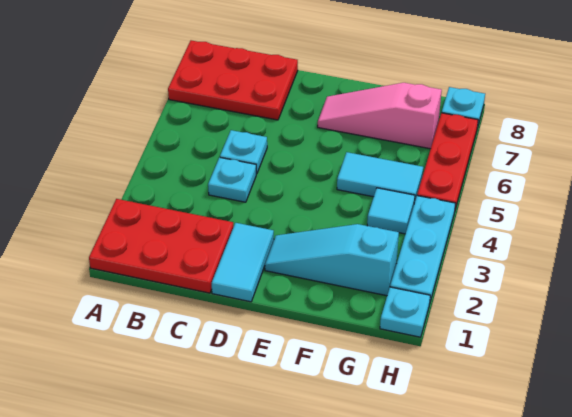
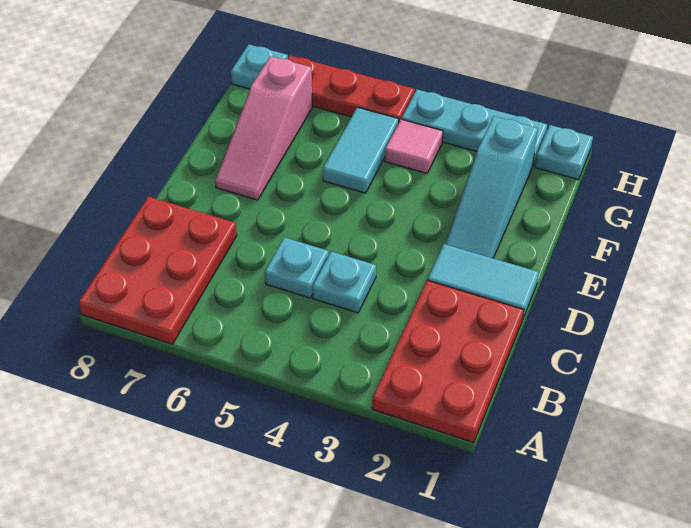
cyan tile G4 level 1 -> pink tile G4 level 1

